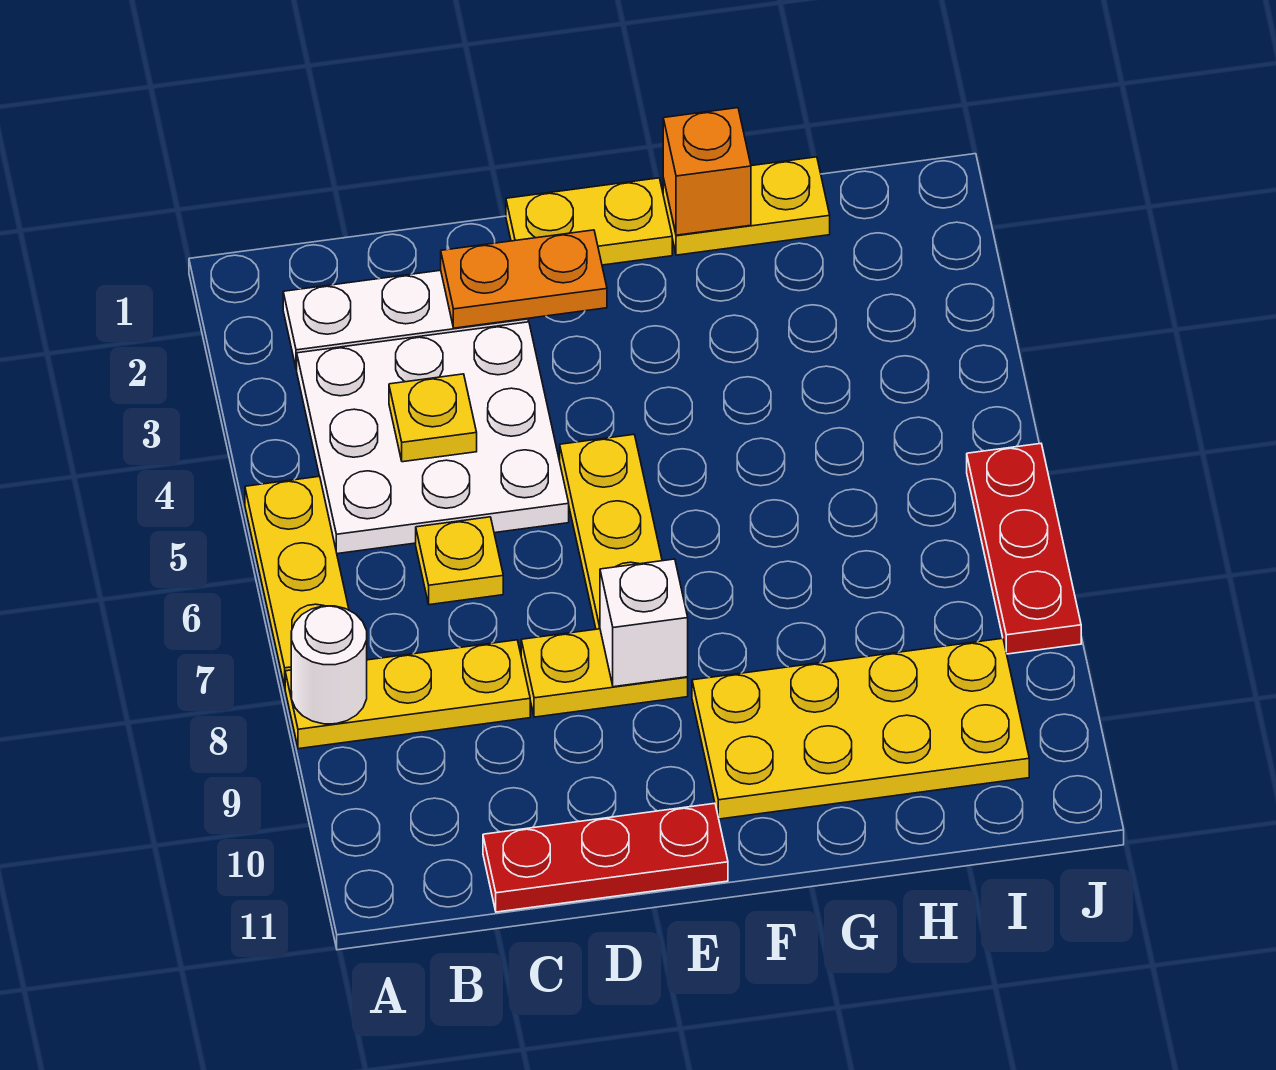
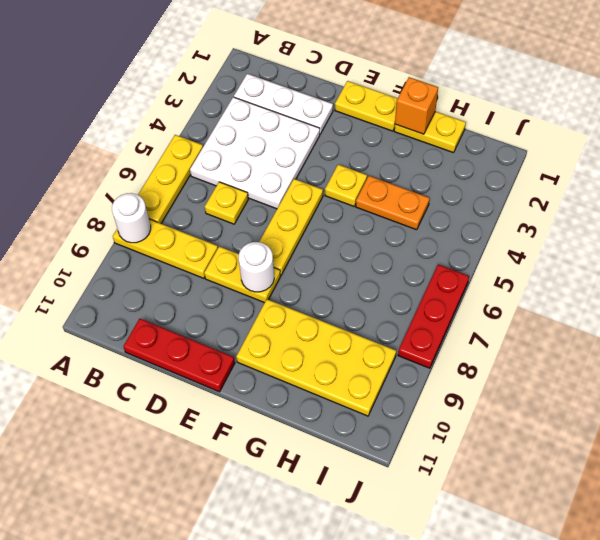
yellow plate C4 level 2 -> yellow plate F4 level 1
orange plate D2:E2 level 2 -> orange plate G4:H4 level 1
white brick E8 level 2 -> white round brick E8 level 2

